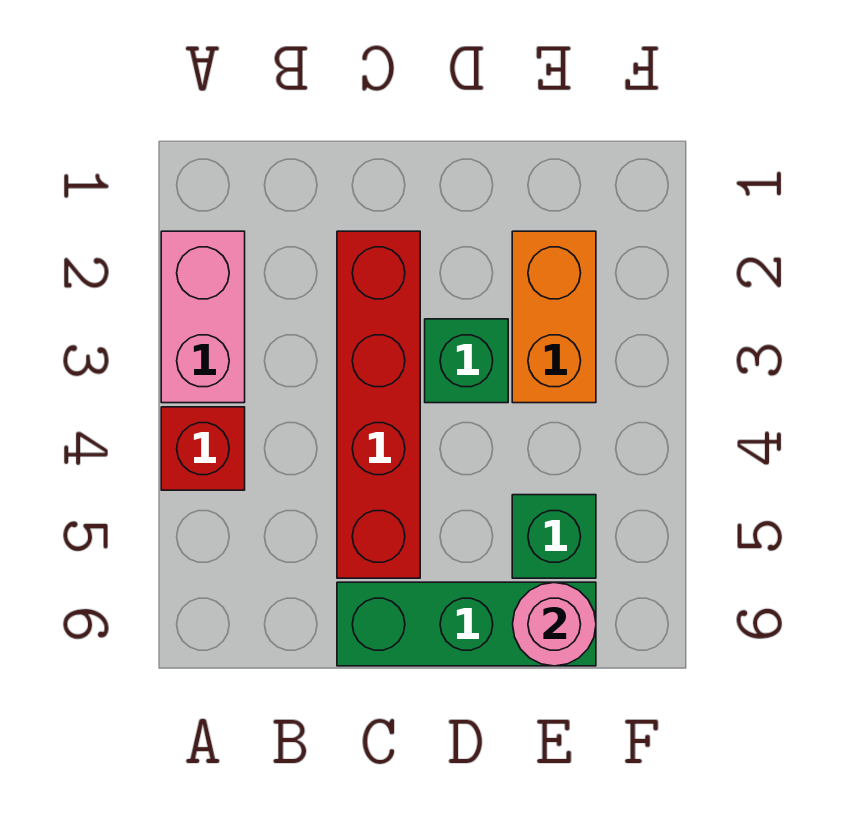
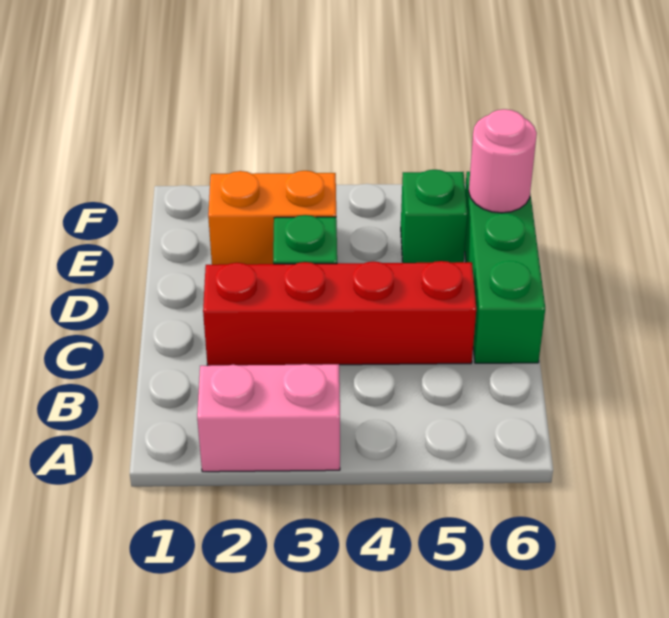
red brick A4 level 1 -> none

